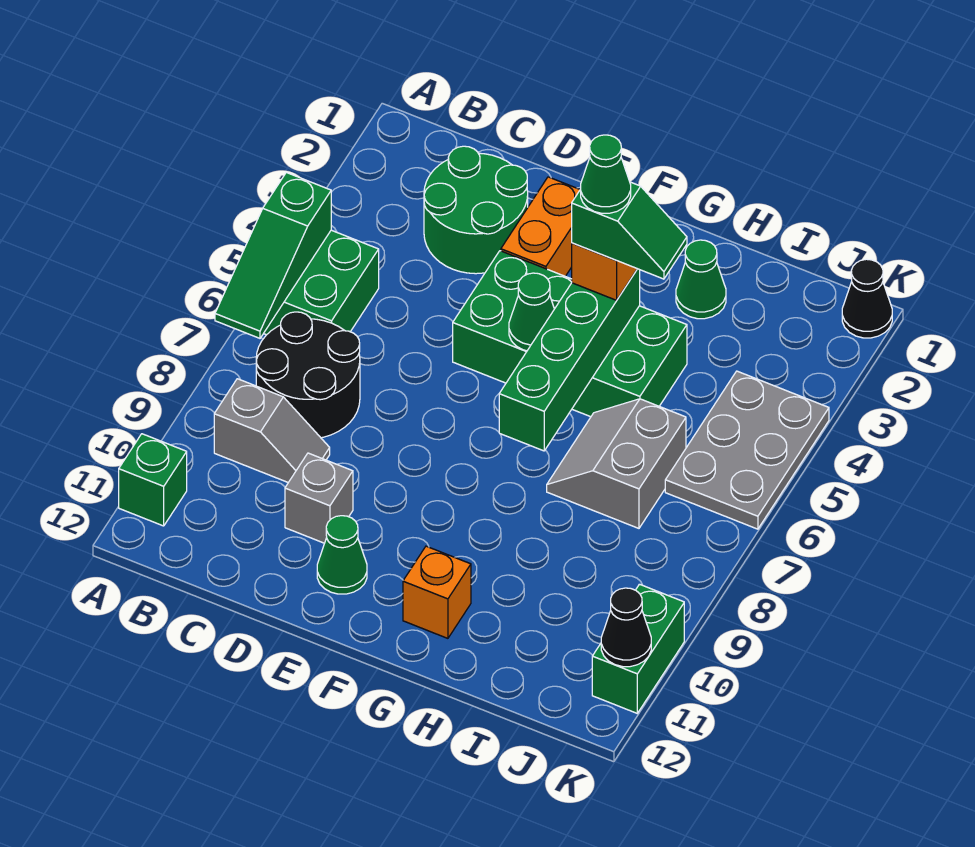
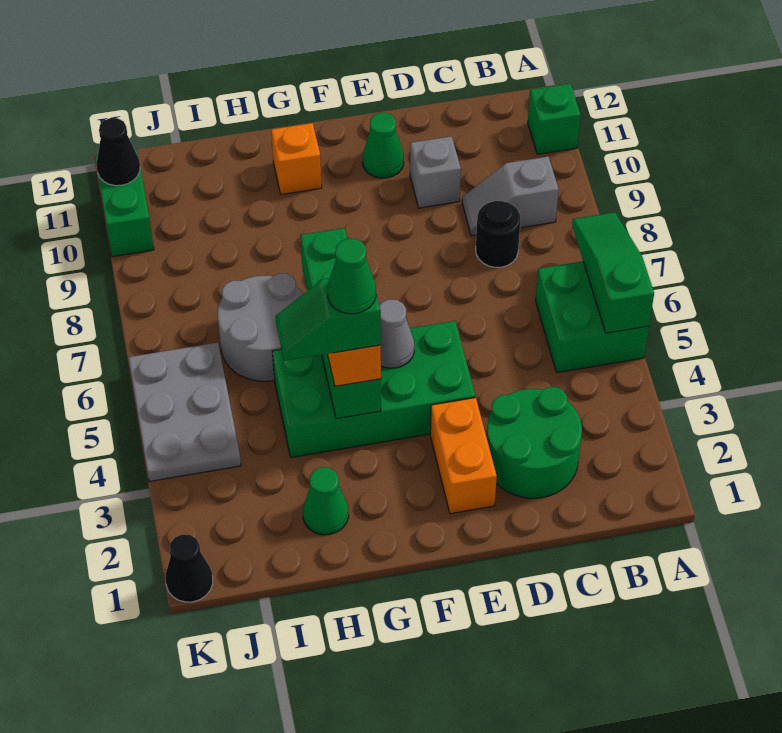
black round brick B7:C8 level 1 -> black round brick C8 level 1
green cone F5 level 2 -> grey cone F5 level 2
grey slope H6:I7 level 1 top I -> grey round brick H6:I7 level 1

